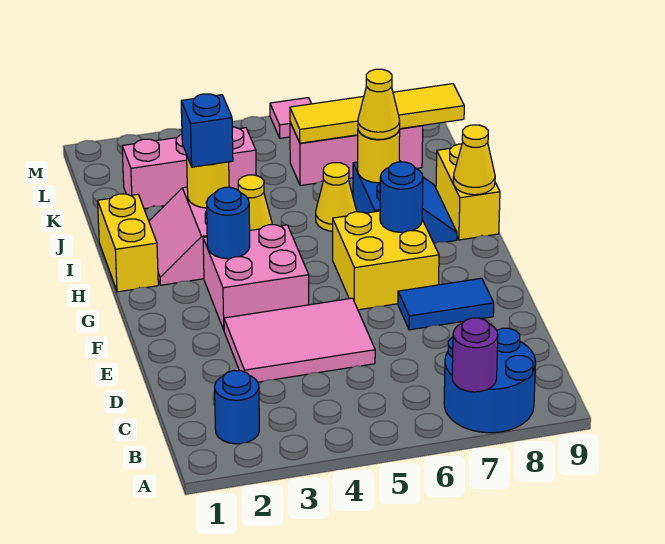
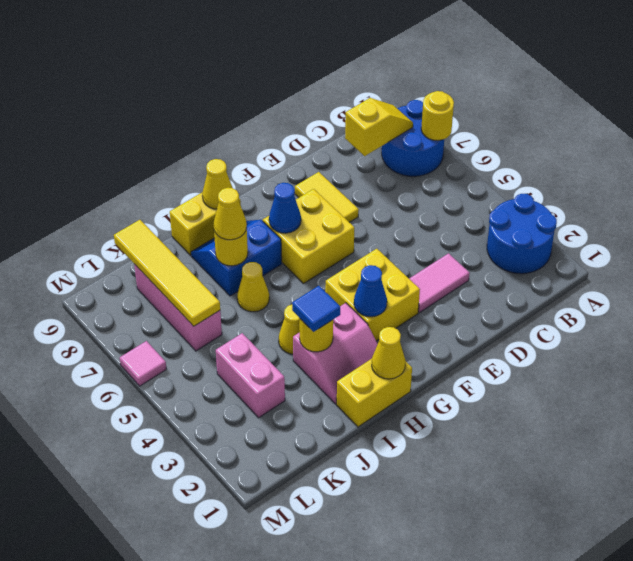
purple round brick A7 level 2 -> yellow round brick A7 level 2
blue round brick B2 level 1 -> blue round brick A2:B3 level 1
none -> yellow slope B8:C8 level 2 top C
pink tile D3:E5 level 1 -> pink tile D3:E3 level 1
blue tile E7:E8 level 1 -> yellow tile E7:E8 level 1
pink brick F3:G4 level 1 -> yellow brick F3:G4 level 1
blue round brick G3 level 2 -> blue cone G3 level 2
blue round brick G7 level 2 -> blue cone G7 level 2
none -> yellow cone H1 level 2
blue brick I3 level 3 -> blue tile I3 level 3
pink brick K2:K4 level 1 -> pink brick K3:K4 level 1

